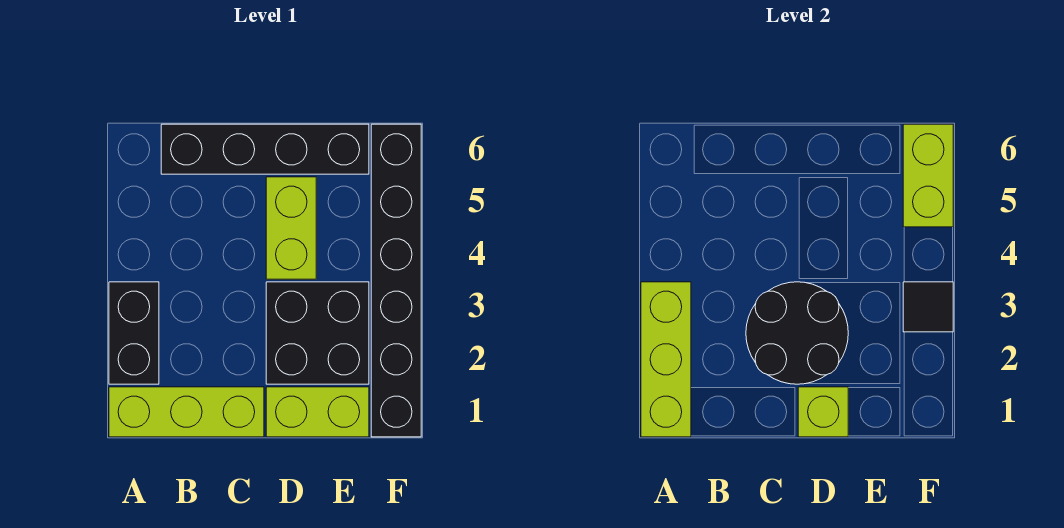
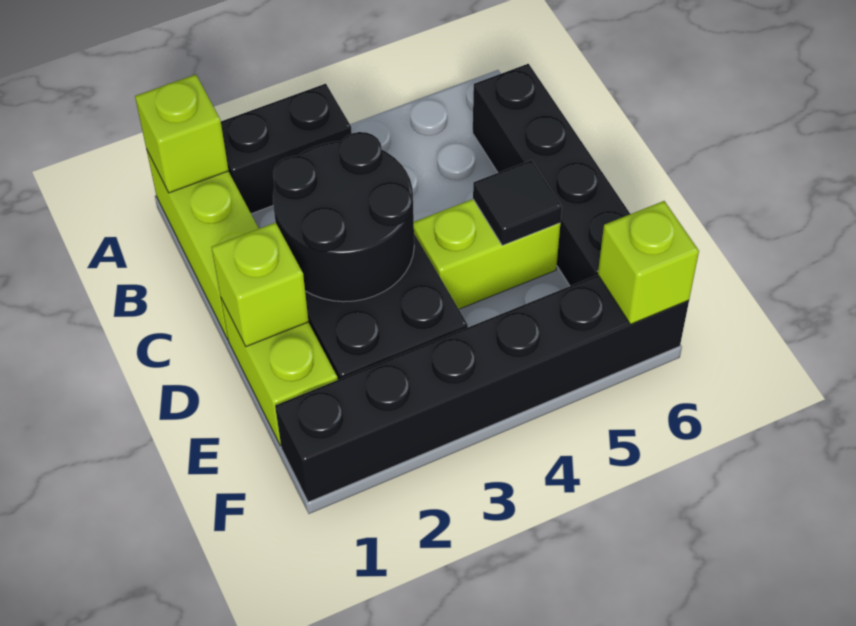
lime brick A1:A3 level 2 -> lime brick A1 level 2
black tile F3 level 2 -> black tile D5 level 2
lime brick F5:F6 level 2 -> lime brick F6 level 2

